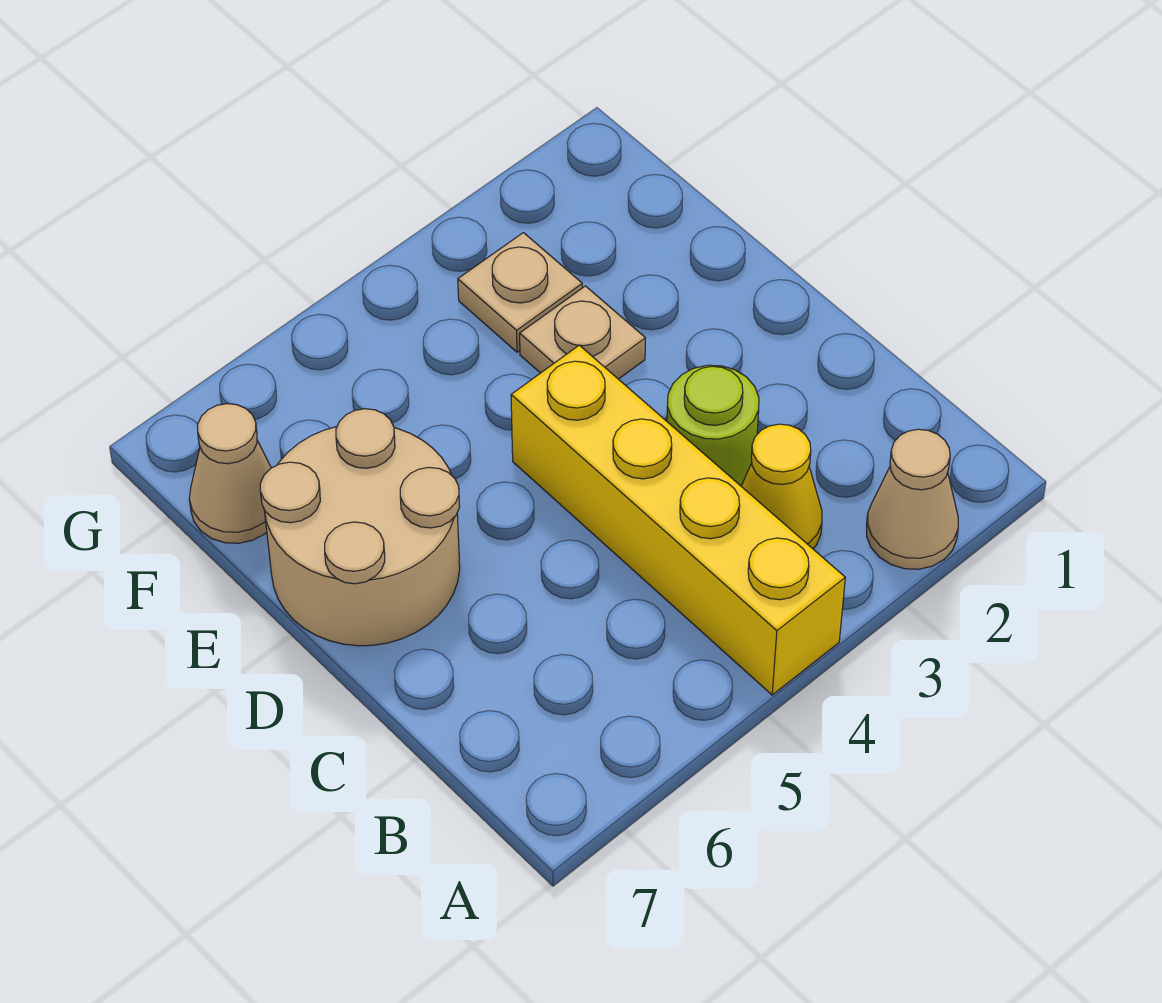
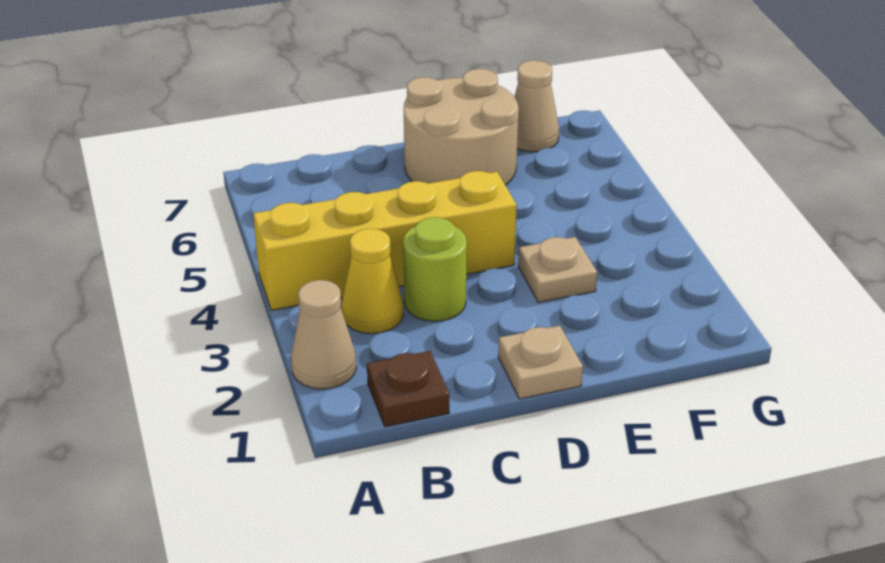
none -> brown plate B1 level 1
tan plate F3 level 1 -> tan plate D1 level 1

